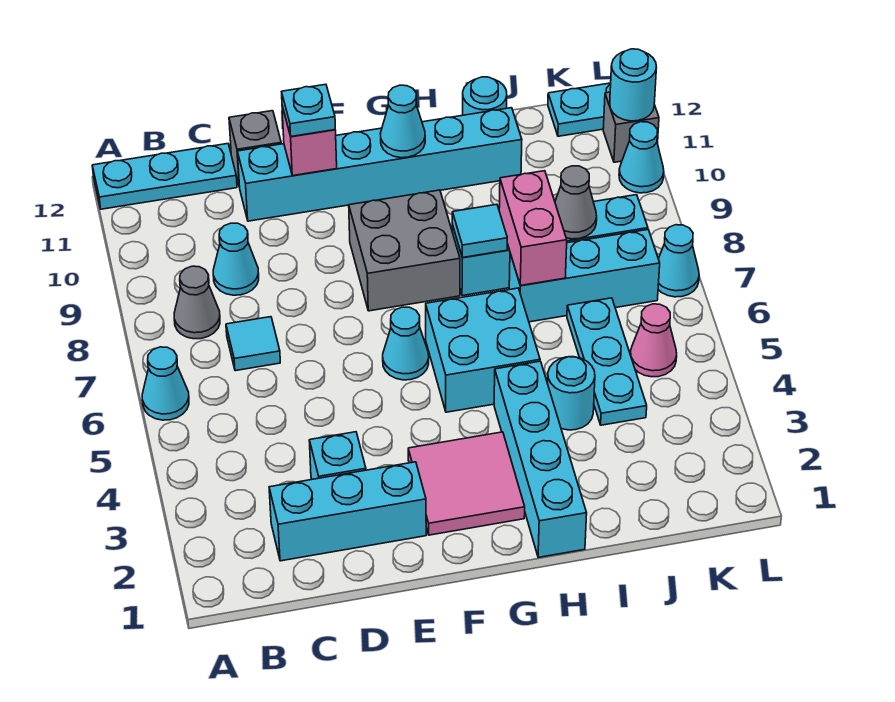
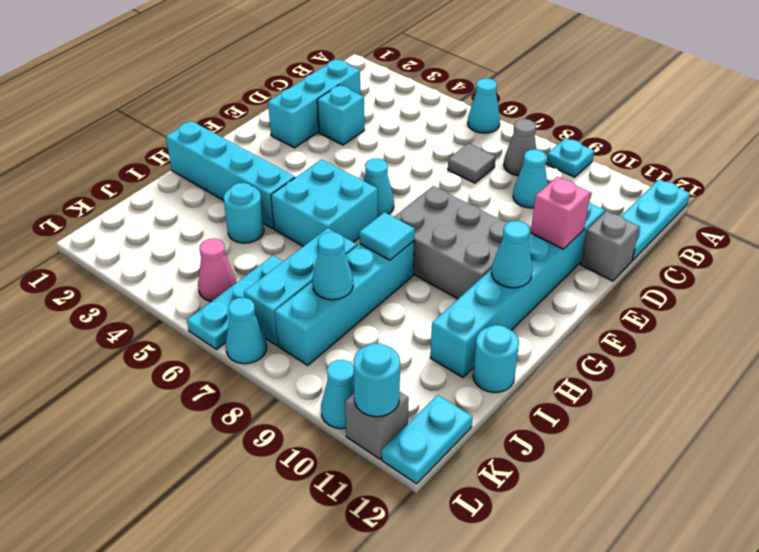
cyan tile C7 level 1 -> grey tile C7 level 1
cyan plate E11 level 3 -> cyan plate A9 level 1
pink tile F2:G3 level 1 -> none
grey brick F8:G9 level 1 -> grey brick F8:G10 level 1
pink brick I7:I8 level 2 -> none
cyan plate J4:J6 level 1 -> cyan plate J6:L6 level 1
grey cone J8 level 2 -> cyan cone J8 level 2

